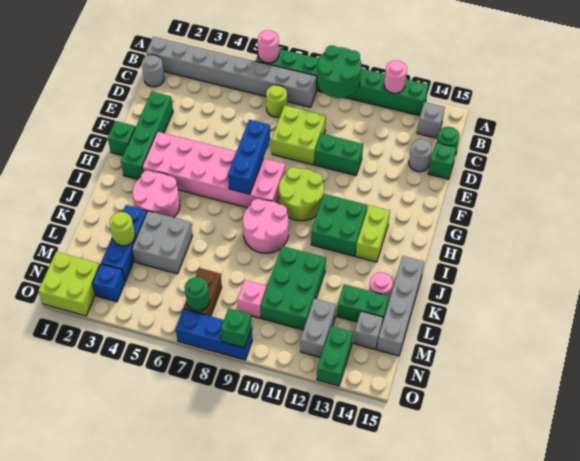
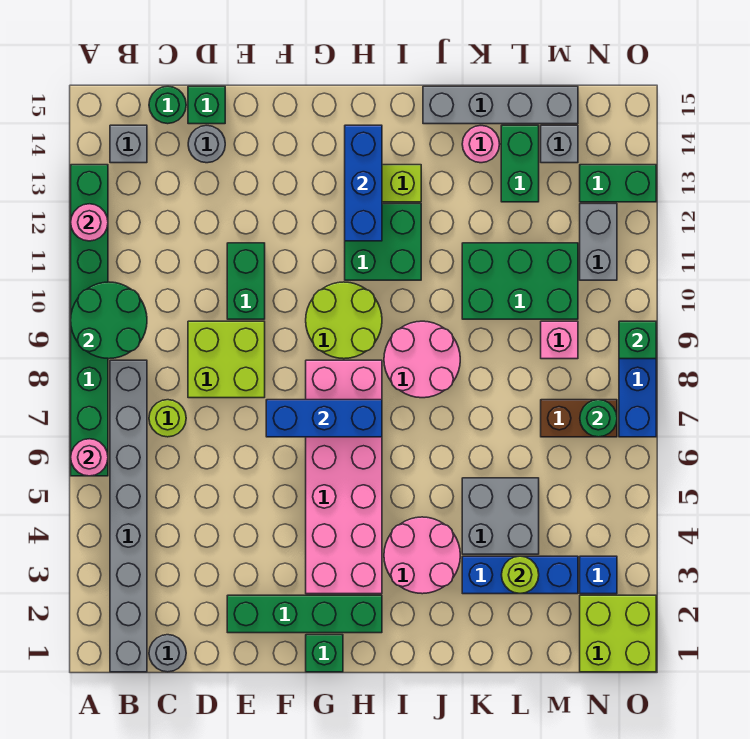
none -> blue brick H12:H14 level 2
grey brick M12:N12 level 1 -> grey brick N11:N12 level 1

